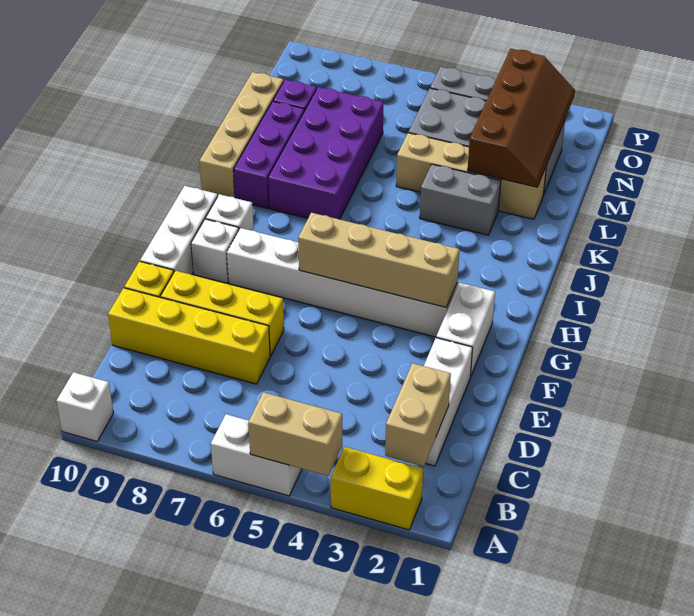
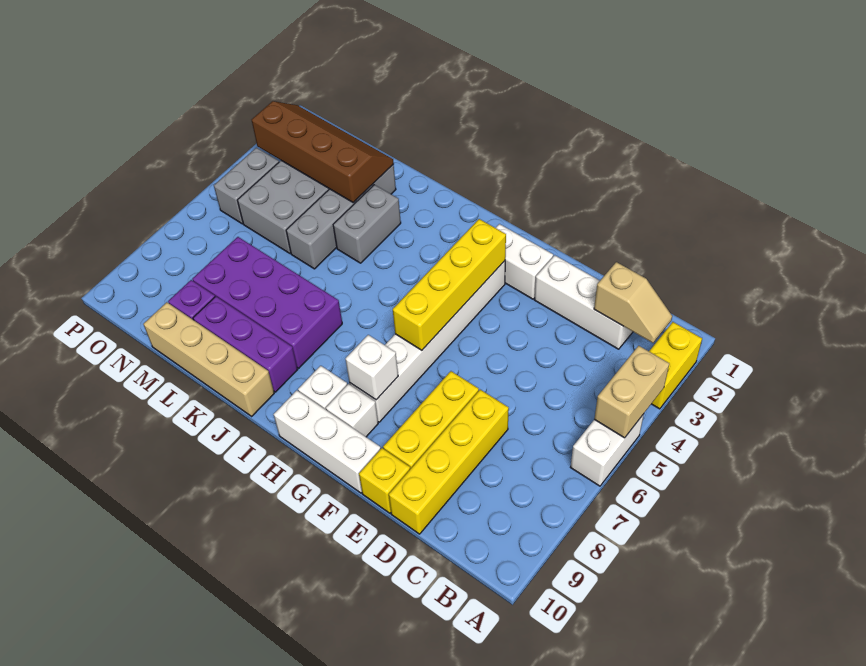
white brick A10 level 1 -> white brick G8 level 2
tan brick B2:C2 level 2 -> tan slope B2:C2 level 2 top C
tan brick G3:G6 level 2 -> yellow brick G3:G6 level 2
tan brick L2:L5 level 1 -> grey brick L2:L5 level 1

